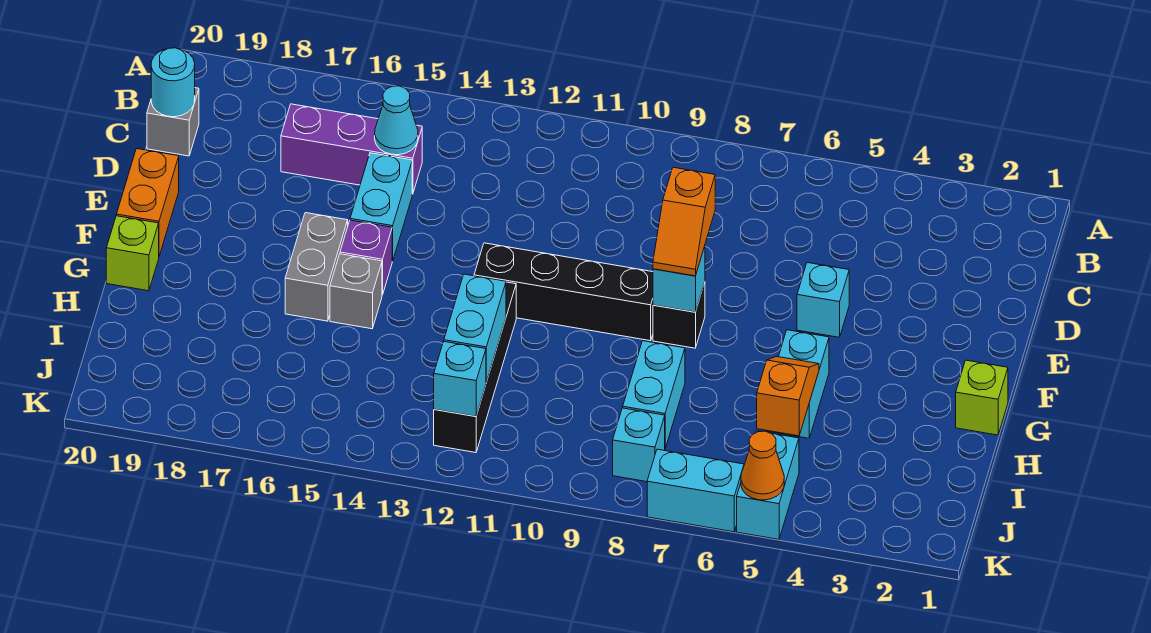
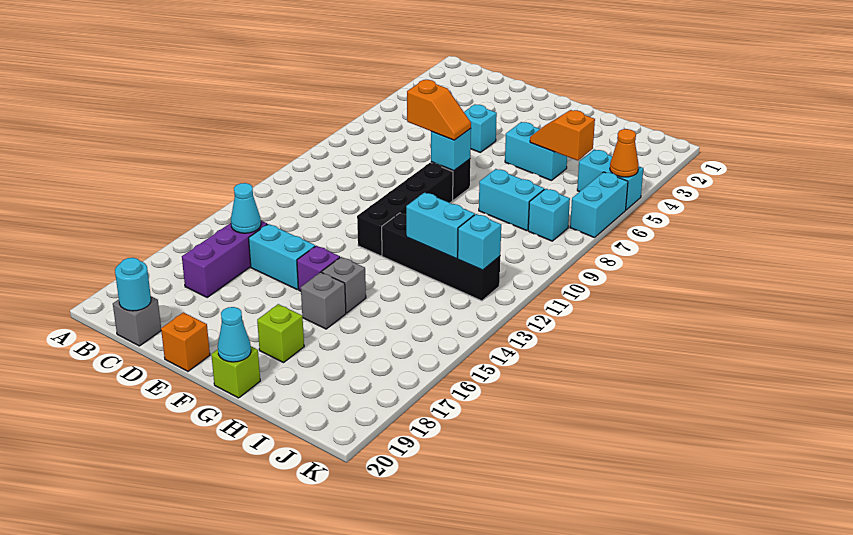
orange brick E20:F20 level 1 -> orange brick E20 level 1
grey brick F16:G16 level 1 -> grey brick G16 level 1
lime brick G1 level 1 -> lime brick G18 level 1
none -> cyan cone G20 level 2

